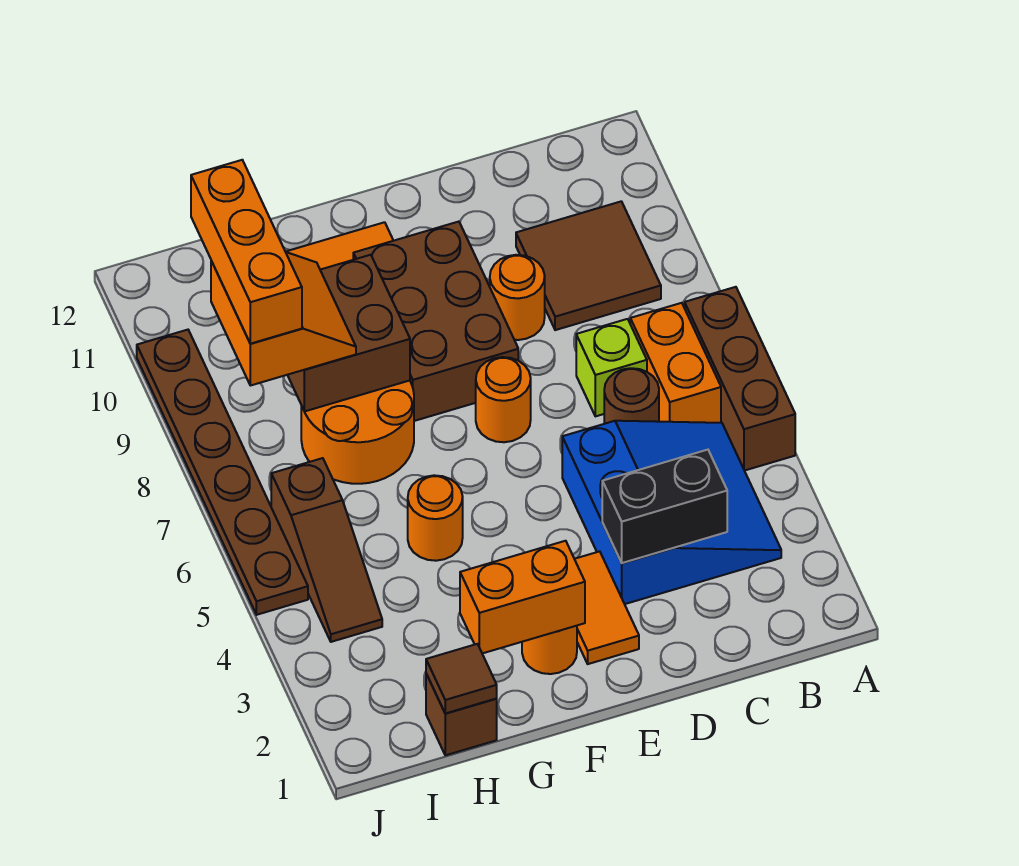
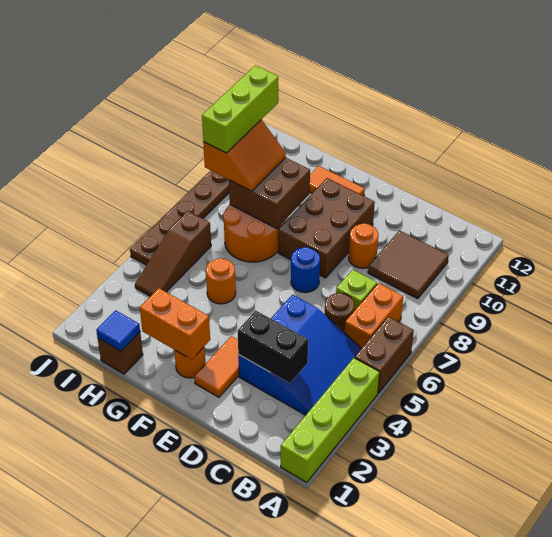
none -> lime brick A1:A4 level 1
brown brick A5:A7 level 1 -> brown brick A5:A6 level 1
orange round brick E7 level 1 -> blue round brick E7 level 1
brown tile H1 level 2 -> blue tile H1 level 2
orange brick I8:I10 level 4 -> lime brick I8:I10 level 4

